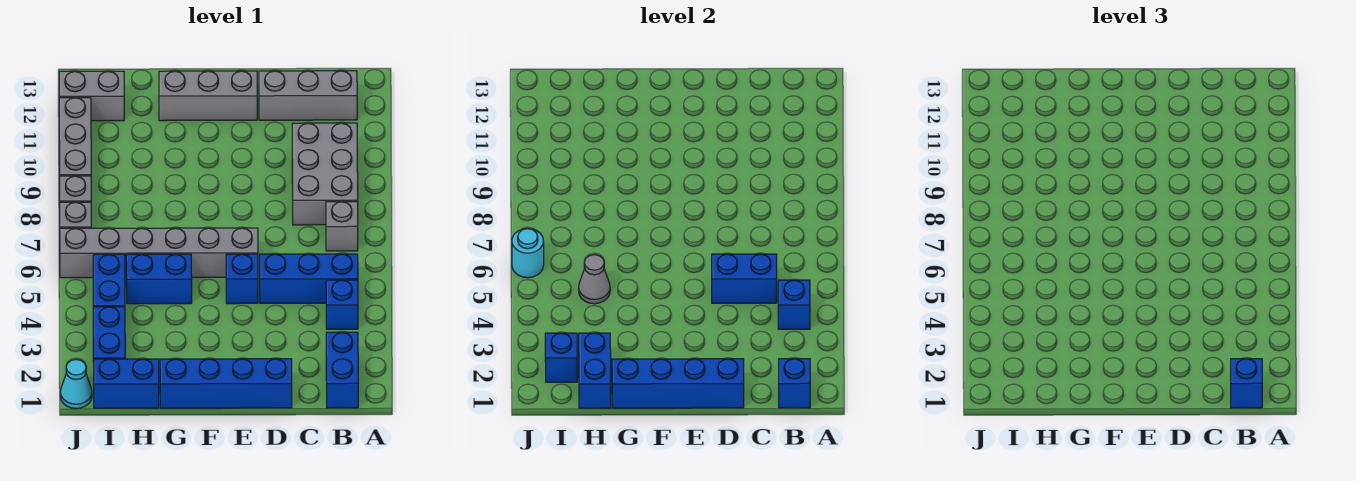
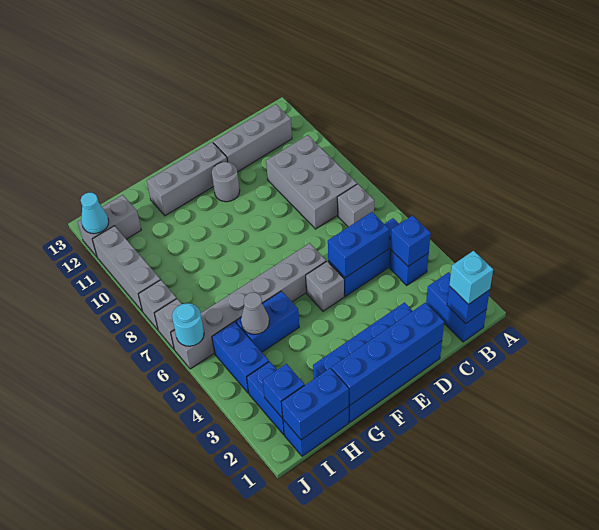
blue brick B1 level 3 -> cyan brick B1 level 3
blue brick D1:G1 level 1 -> blue brick D1:G2 level 1
blue brick E5 level 1 -> grey brick E5 level 1
none -> grey round brick E11 level 1
blue brick H1:H2 level 2 -> blue brick H1:I1 level 2
cyan cone J1 level 1 -> cyan cone J12 level 2

